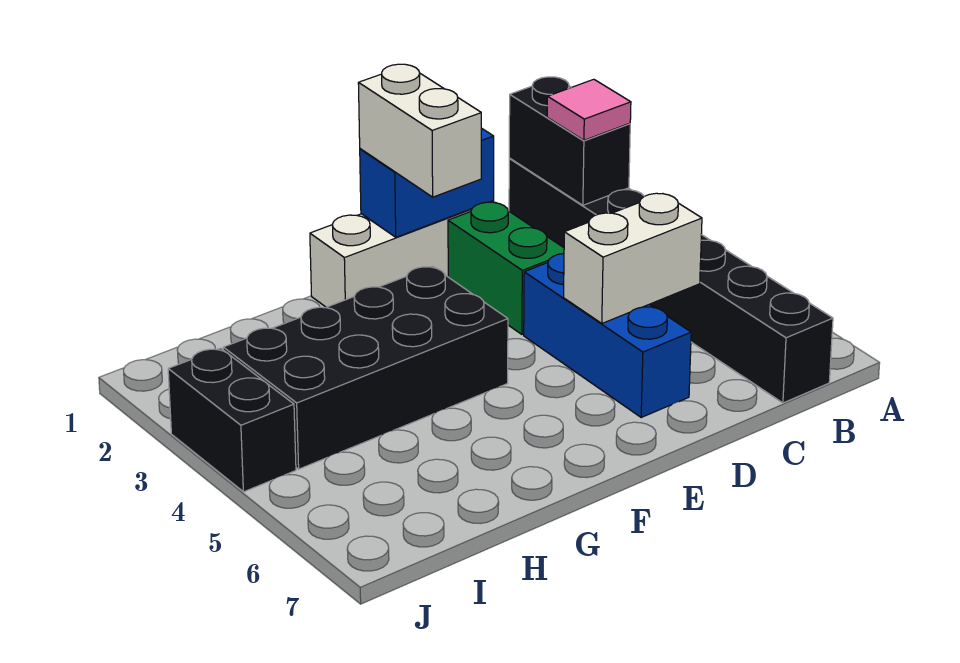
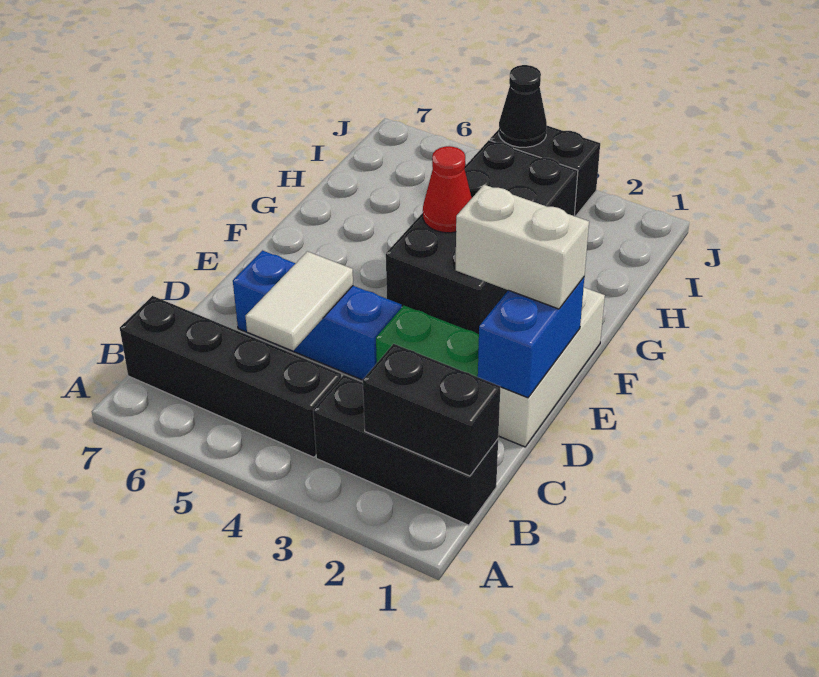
pink tile B2 level 3 -> none
white brick C5:D5 level 2 -> white tile C5:D5 level 2
none -> red cone G4 level 2
none -> black cone J4 level 2

